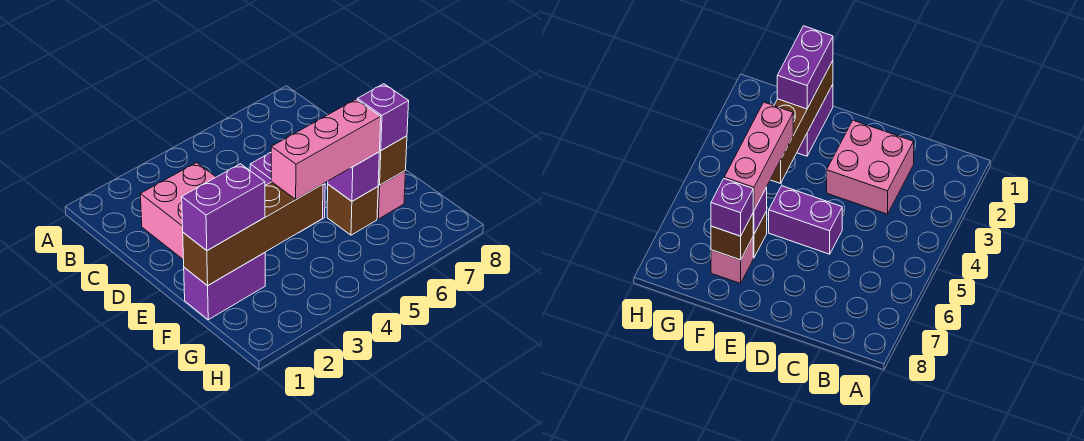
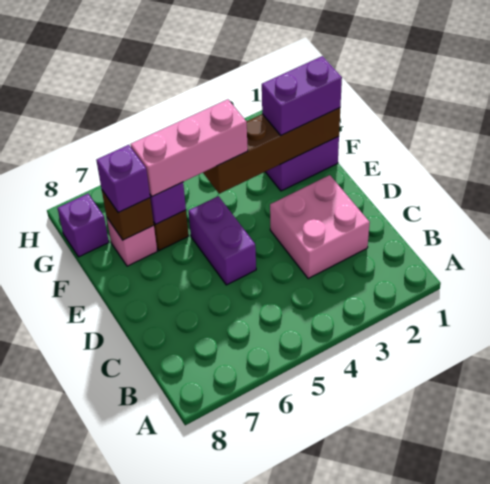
none -> purple brick G8 level 1

